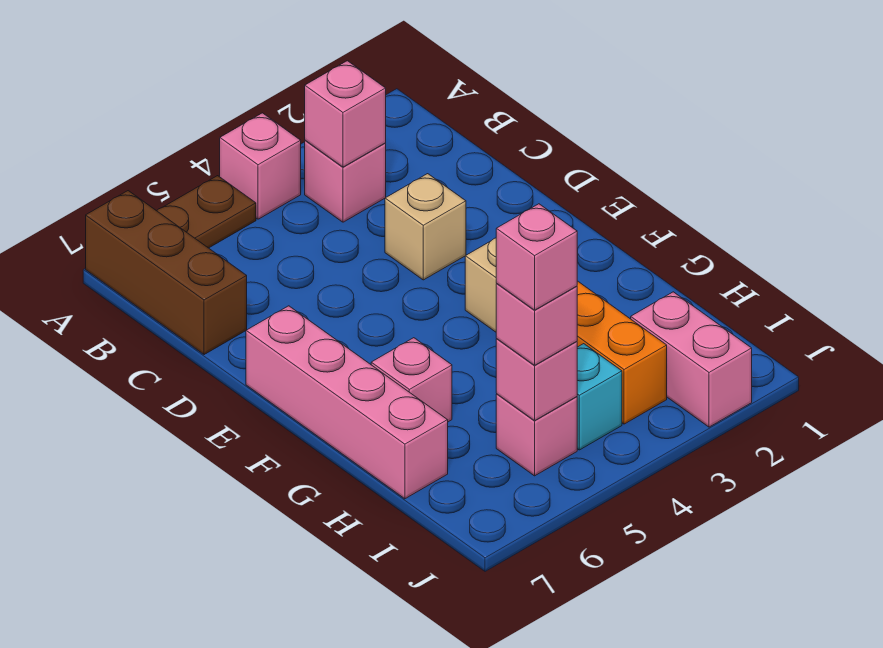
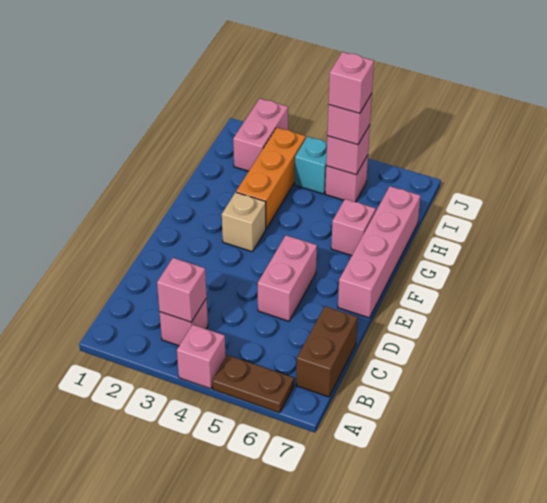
brown brick A7:C7 level 1 -> brown brick B7:C7 level 1
tan brick D3 level 1 -> none
none -> pink brick D5:E5 level 1

